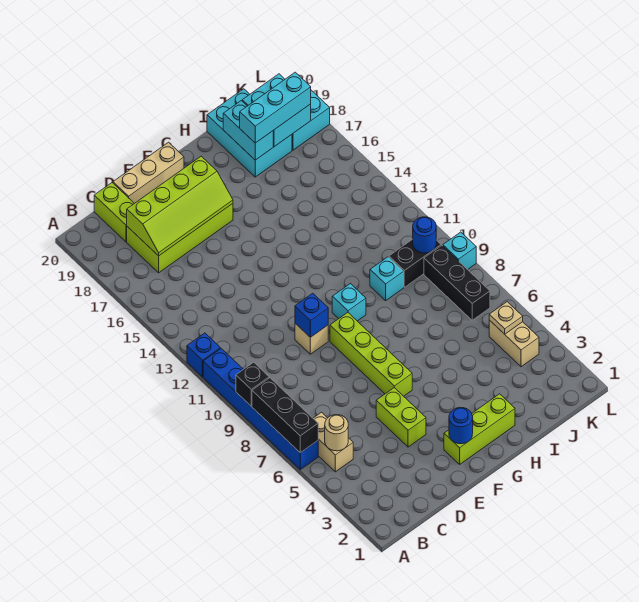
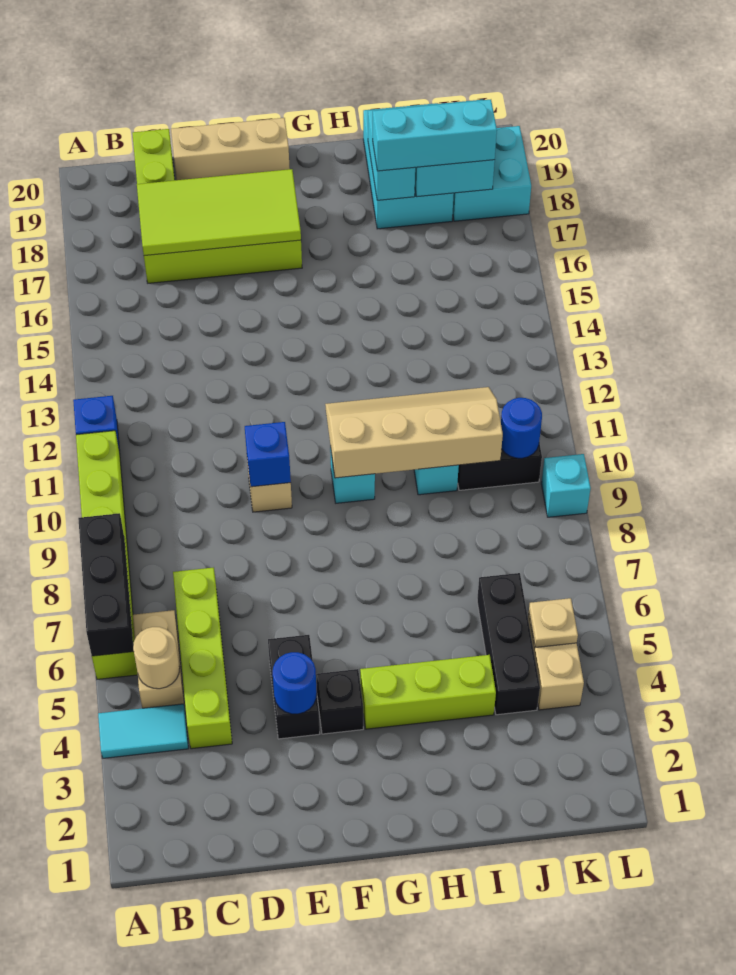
none -> cyan tile A4:B4 level 1
blue brick A6:A11 level 1 -> lime brick A6:A11 level 1
black brick A9 level 2 -> black brick F4 level 1
lime slope C17:F18 level 2 top 18 -> lime tile C17:F18 level 2
lime brick E4:E5 level 1 -> black brick E4:E5 level 1
lime brick F2:H2 level 1 -> lime brick G4:I4 level 1
blue round brick F2 level 2 -> blue round brick E4 level 2
lime brick F6:F9 level 1 -> lime brick C4:C7 level 1
none -> tan slope G10:J11 level 2 top 10
black brick K7:K9 level 1 -> black brick J4:J6 level 1

